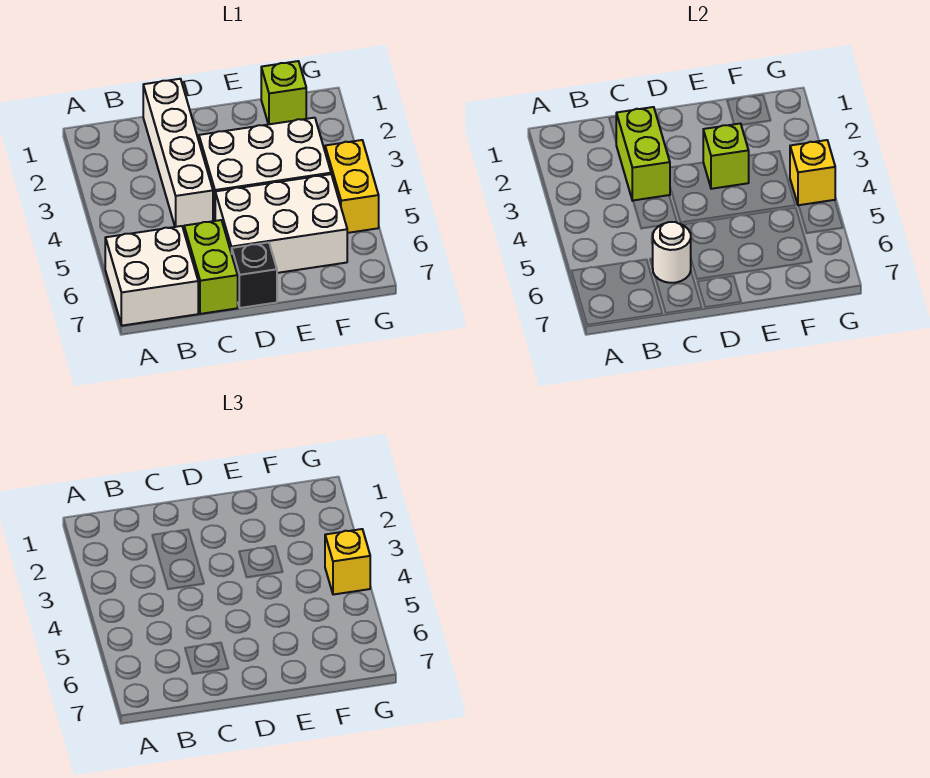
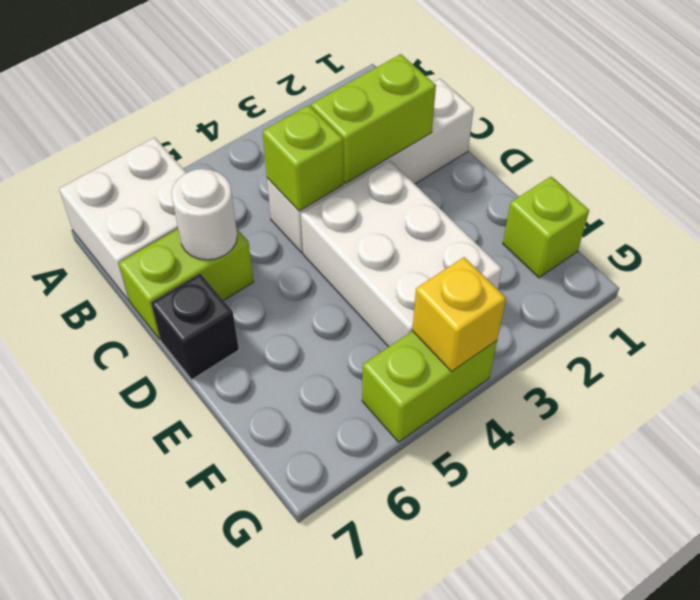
white brick D5:F6 level 1 -> none
lime brick E3 level 2 -> lime brick C4 level 2
yellow brick G4:G5 level 1 -> lime brick G4:G5 level 1
yellow brick G4 level 3 -> none

